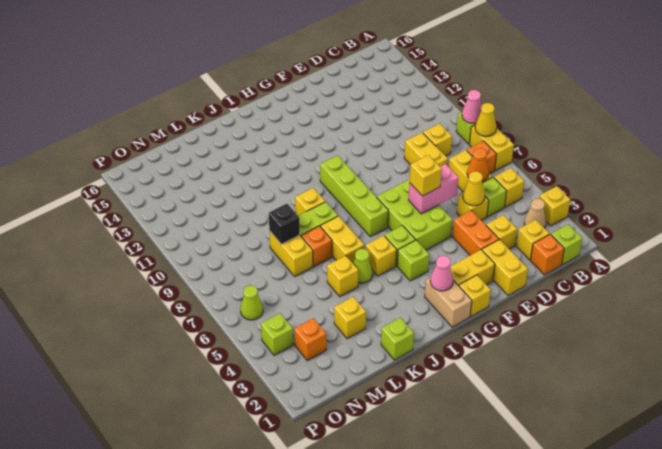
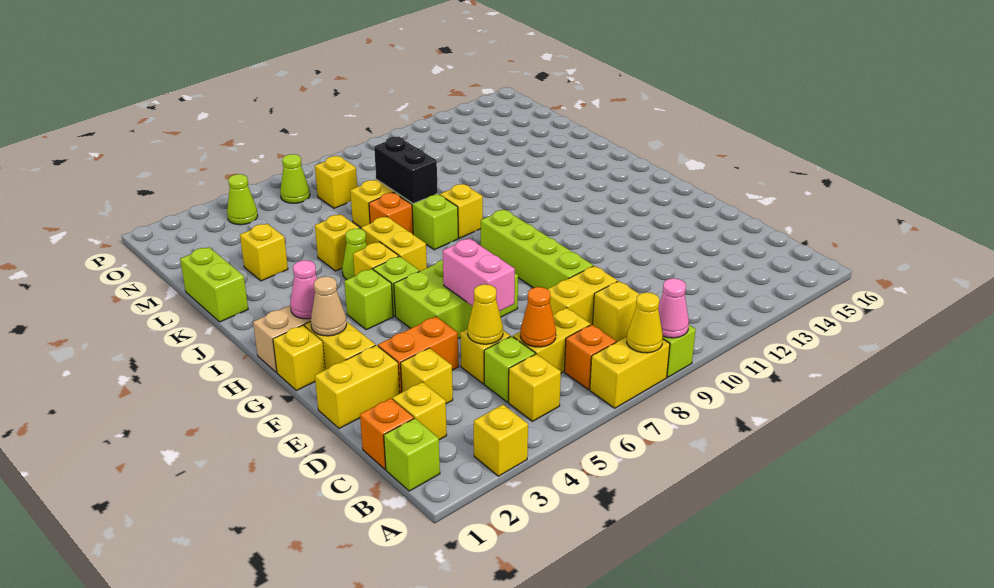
tan cone B3 level 1 -> tan cone G2 level 2
yellow brick F6 level 3 -> yellow brick N7 level 1
lime brick H7:H10 level 1 -> lime brick E9:H9 level 1
yellow brick J6:J7 level 1 -> yellow brick I6:J6 level 1
lime brick K1 level 1 -> lime brick K1:L1 level 1
black brick L8 level 2 -> black brick K8:L8 level 2
orange brick N3 level 1 -> none
lime brick O4 level 1 -> lime cone O4 level 1

